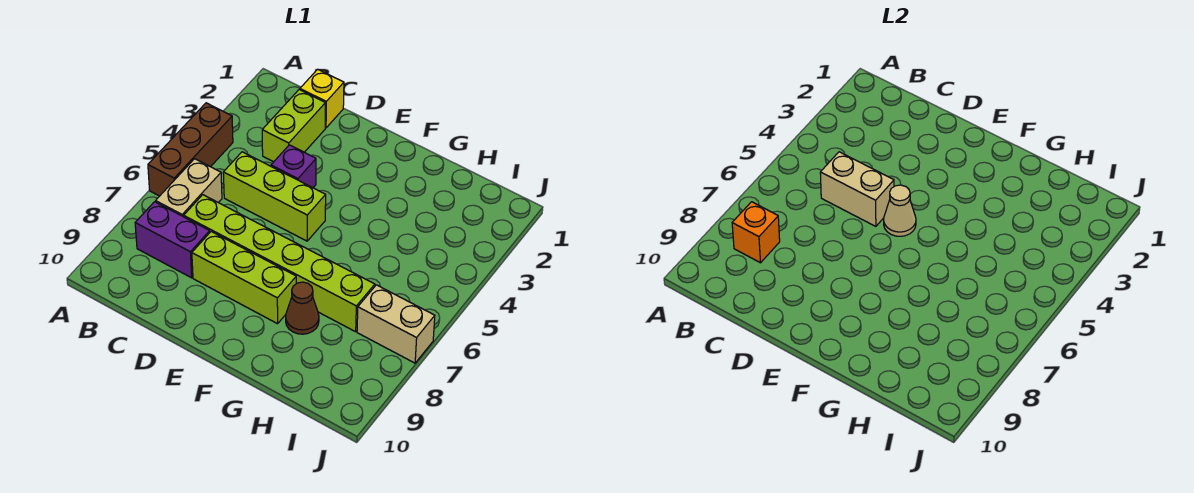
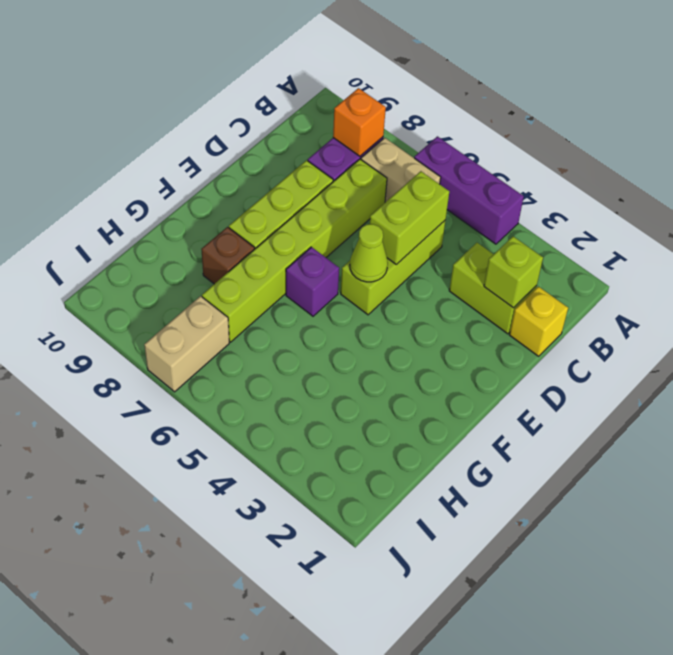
brown brick A4:A6 level 1 -> purple brick A4:A6 level 1
none -> lime brick C2 level 2
tan brick C5:D5 level 2 -> lime brick C5:D5 level 2
purple brick D4 level 1 -> purple brick F6 level 1
tan cone E5 level 2 -> lime cone E5 level 2
brown cone G8 level 1 -> brown brick G8 level 1

